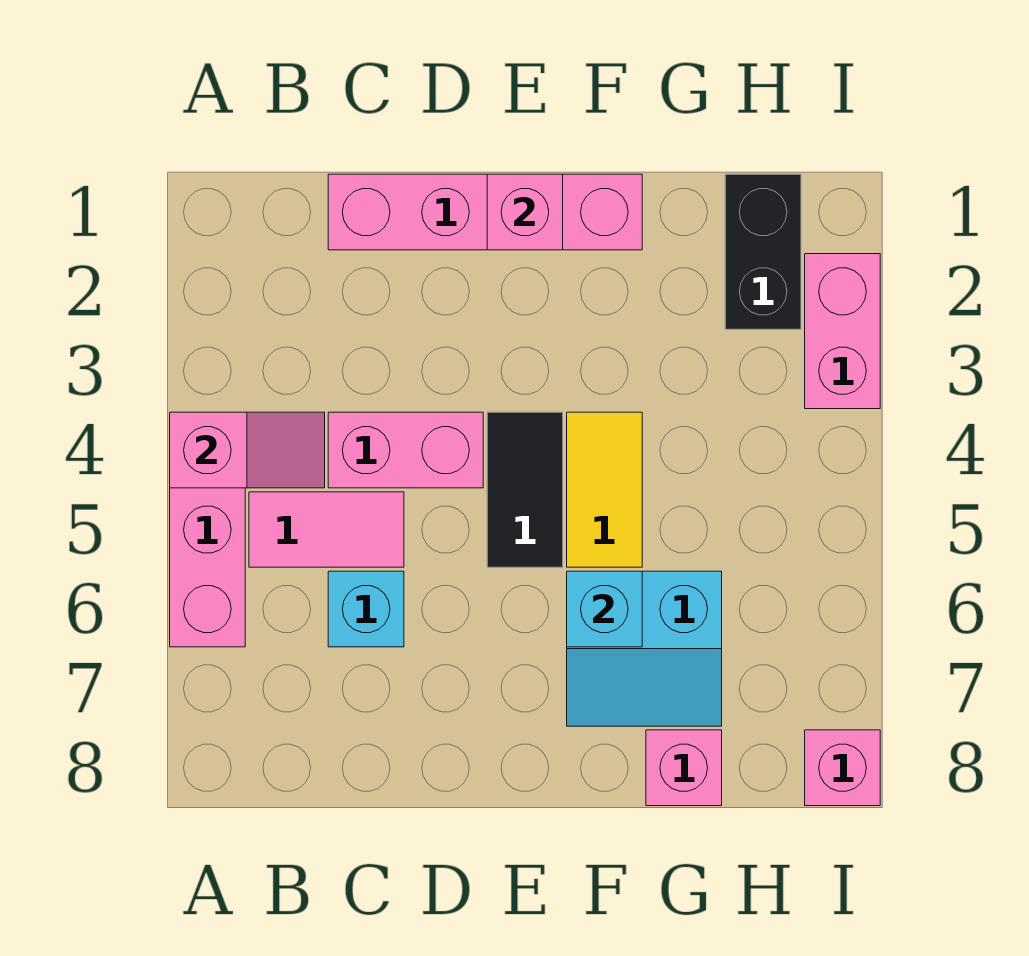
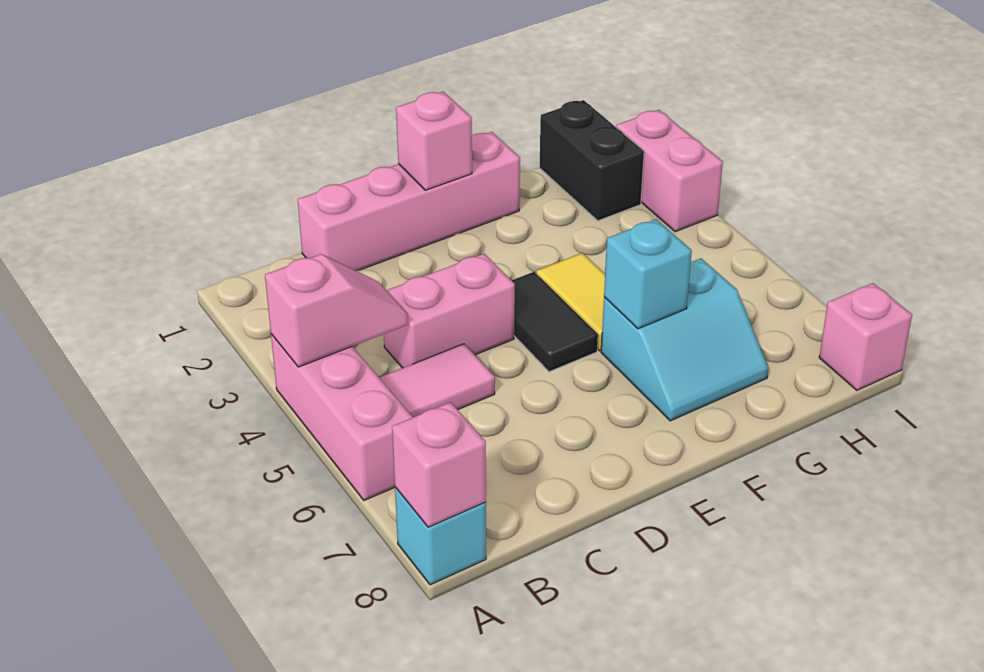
cyan brick C6 level 1 -> cyan brick A8 level 1
pink brick G8 level 1 -> pink brick A8 level 2

